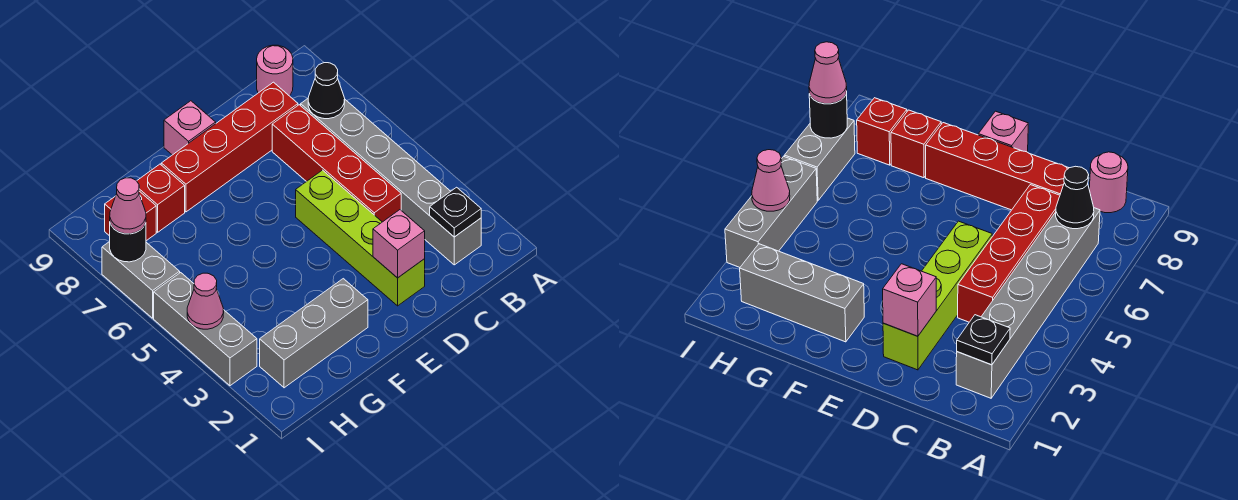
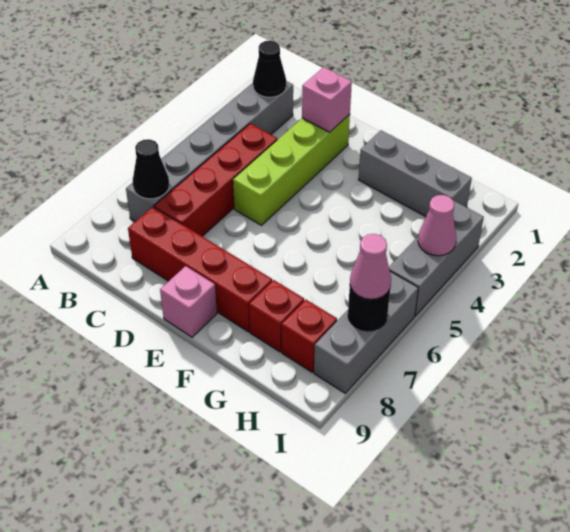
black plate B2 level 2 -> black cone B2 level 2
pink round brick B9 level 1 -> none
grey brick I6:I7 level 1 -> grey brick I6:I8 level 1

